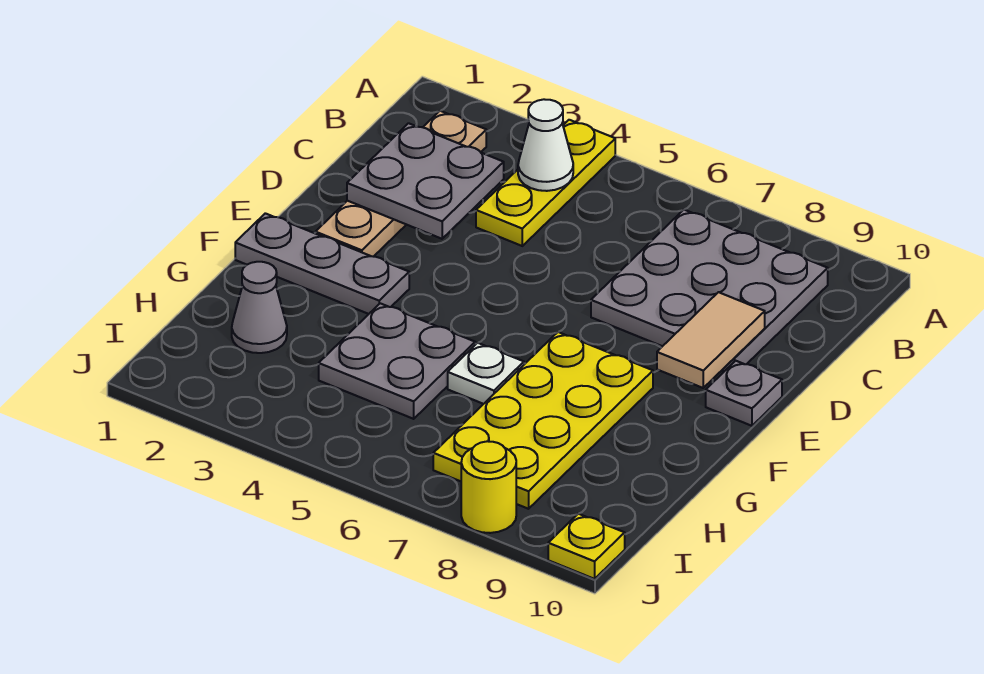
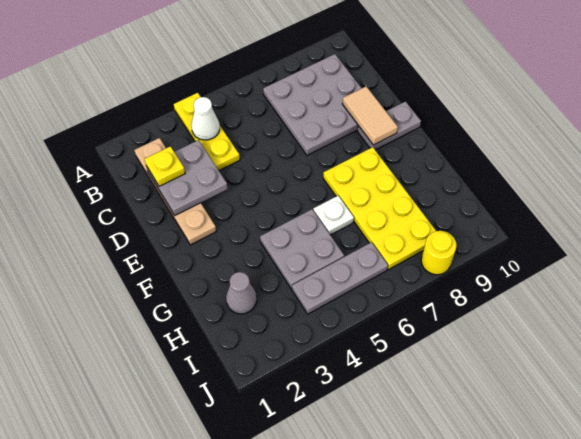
grey plate E10 level 1 -> grey plate E9:E10 level 1
grey plate F1:F3 level 1 -> grey plate I4:I6 level 1
yellow plate J10 level 1 -> yellow plate C2 level 3

